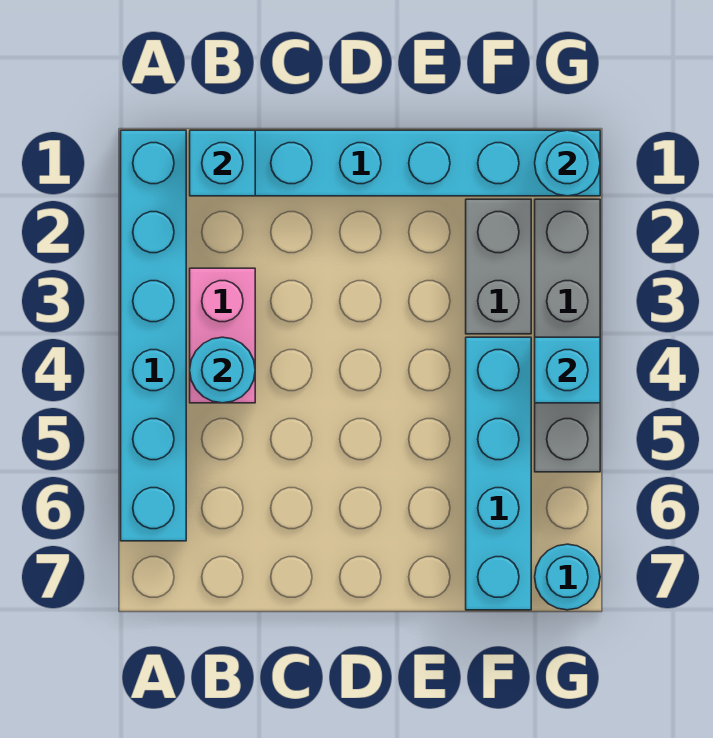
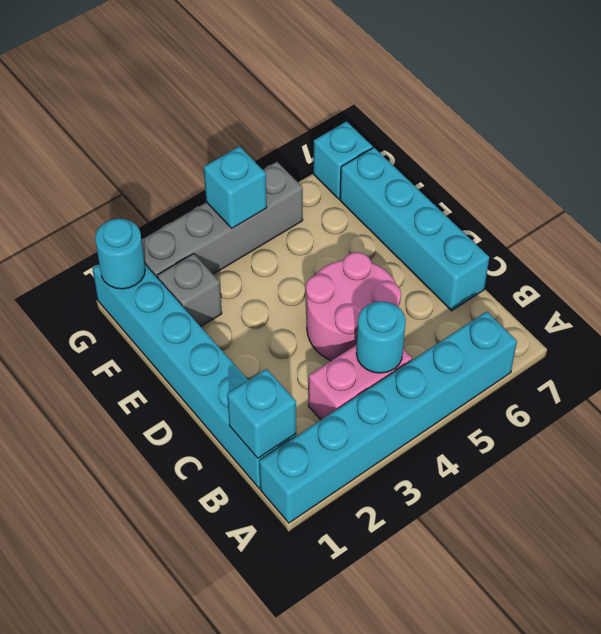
none -> pink round brick C4:D5 level 1
grey brick F2:F3 level 1 -> grey brick F2 level 1
cyan brick F4:F7 level 1 -> cyan brick C7:F7 level 1
cyan round brick G7 level 1 -> cyan brick G7 level 1

